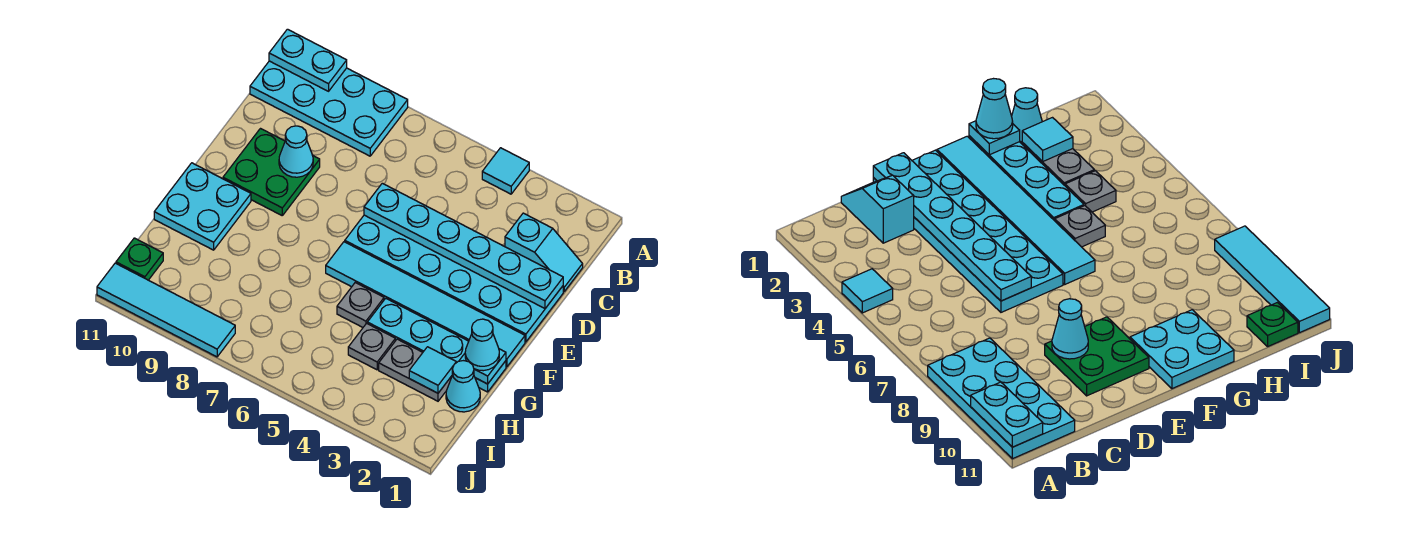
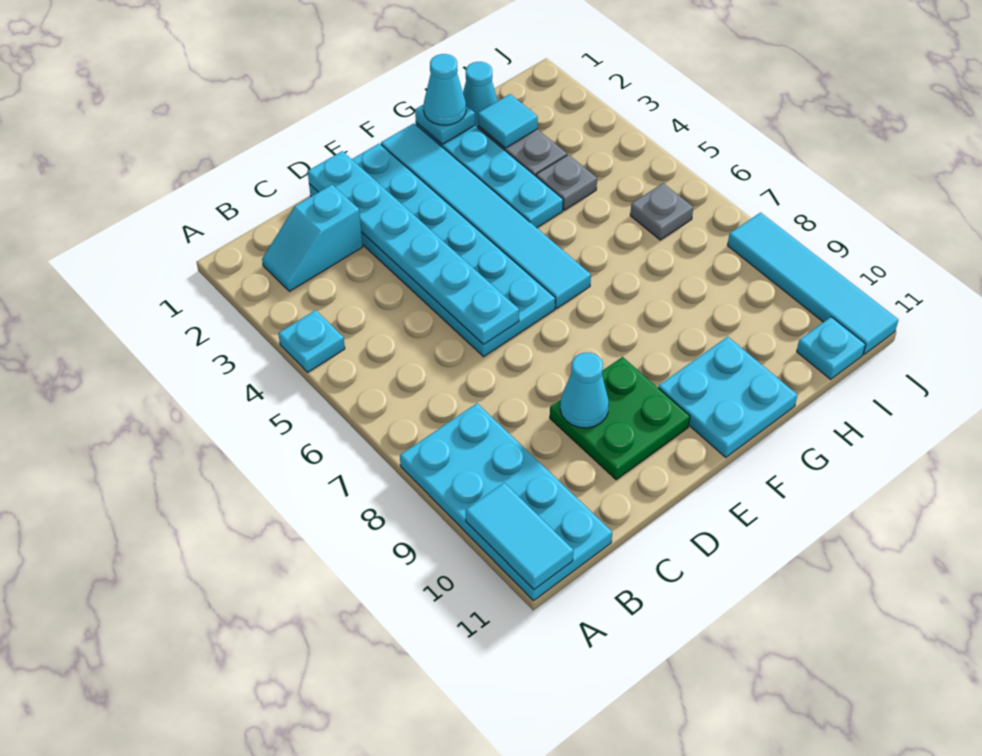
cyan tile A4 level 1 -> cyan plate A4 level 1
cyan plate A10:A11 level 2 -> cyan tile A10:A11 level 2
cyan slope C1:C2 level 1 top 2 -> cyan slope B2:C2 level 1 top C
grey plate G5 level 1 -> grey plate I6 level 1
green plate I11 level 1 -> cyan plate I11 level 1

